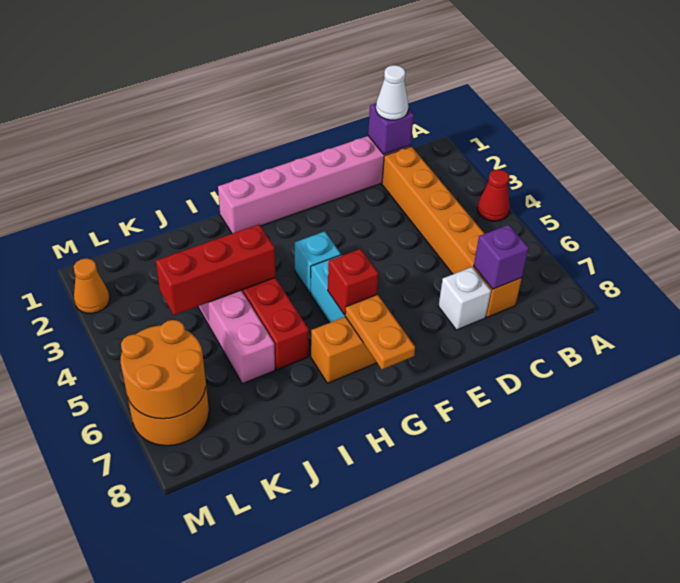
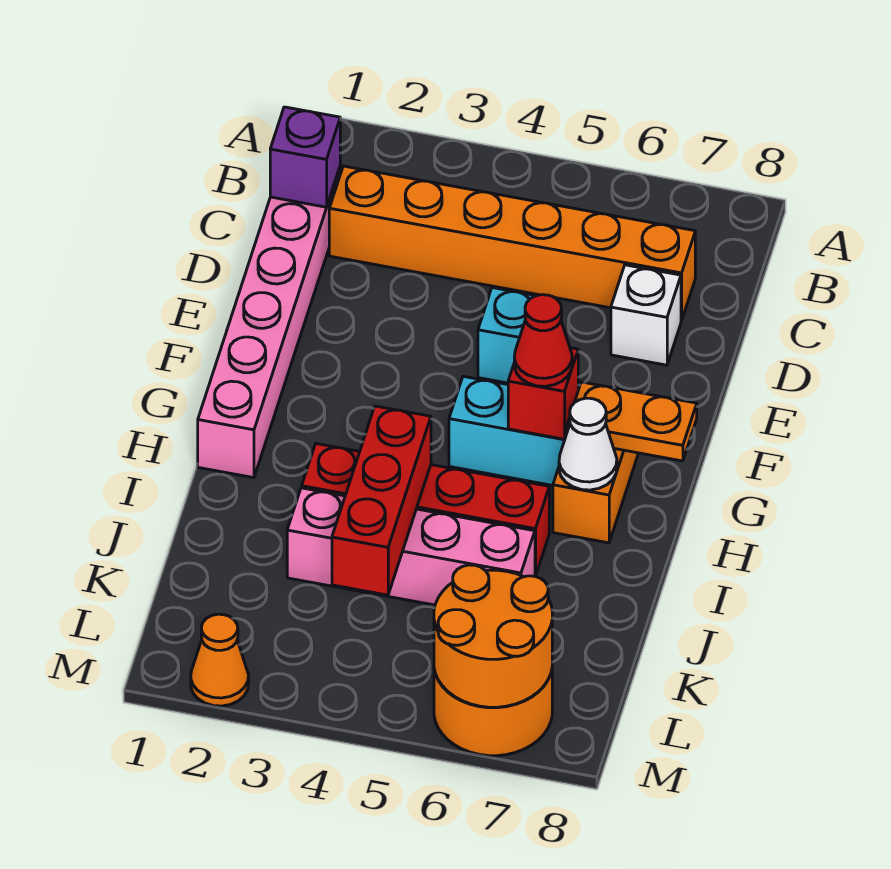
red cone A4 level 1 -> red cone G6 level 3
white cone C1 level 3 -> white cone H7 level 2
purple brick C7 level 2 -> none
cyan brick G4 level 1 -> cyan brick E5 level 1

